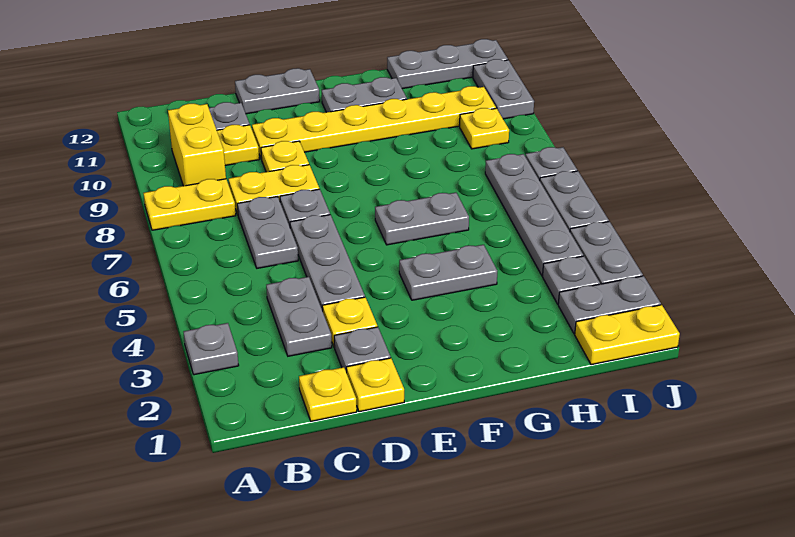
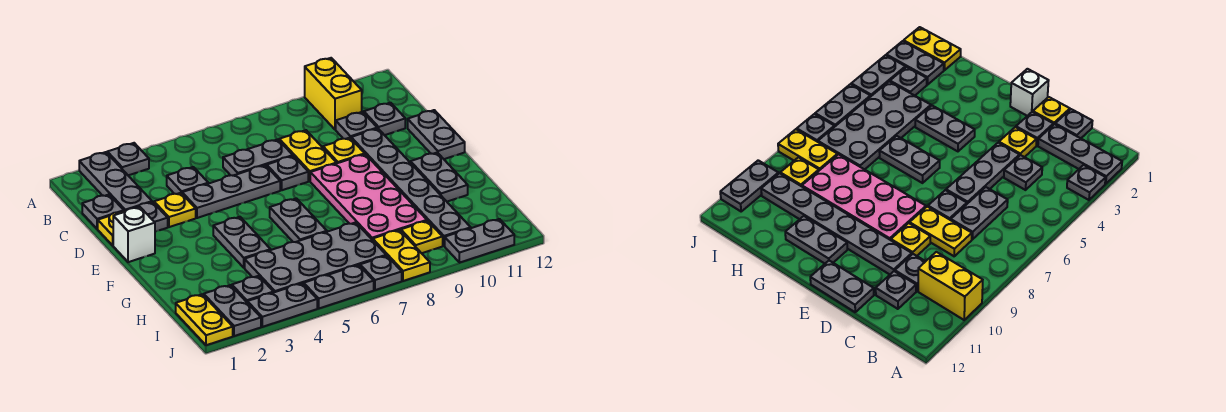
yellow plate A8:B8 level 1 -> yellow plate I8:J8 level 1
yellow brick B9:B10 level 1 -> yellow brick A10:B10 level 1
yellow plate C1 level 1 -> grey plate C1 level 1
grey plate C3:C4 level 1 -> grey plate C4 level 1
yellow plate C10 level 1 -> grey plate C10 level 1
yellow plate D10:I10 level 1 -> grey plate D10:I10 level 1
none -> white brick E1 level 1
none -> pink plate E8:H9 level 1
grey plate H12:J12 level 1 -> grey plate A2:C2 level 1
grey plate I4:I7 level 1 -> grey plate H4:I7 level 1

